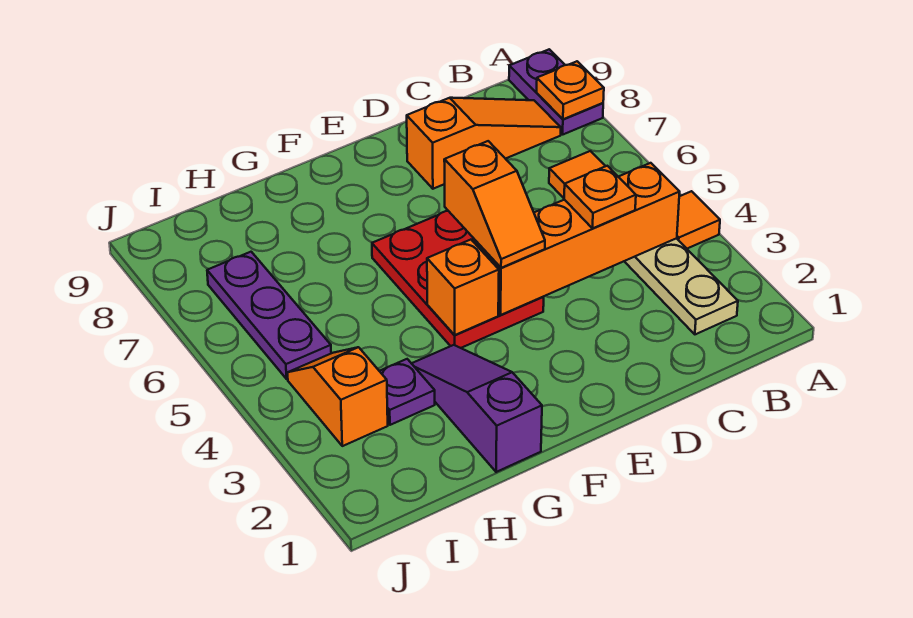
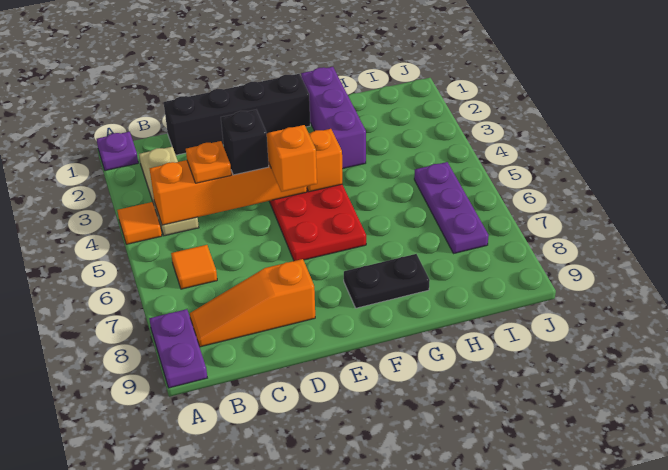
orange plate A8 level 2 -> none
none -> black brick C1:F1 level 1
none -> black brick D4 level 3
none -> black plate F8:G8 level 1
purple slope G1:G3 level 1 top 1 -> purple brick G1:G3 level 1
purple plate H3 level 1 -> purple plate A1 level 1
orange slope I3:I4 level 1 top 3 -> none

